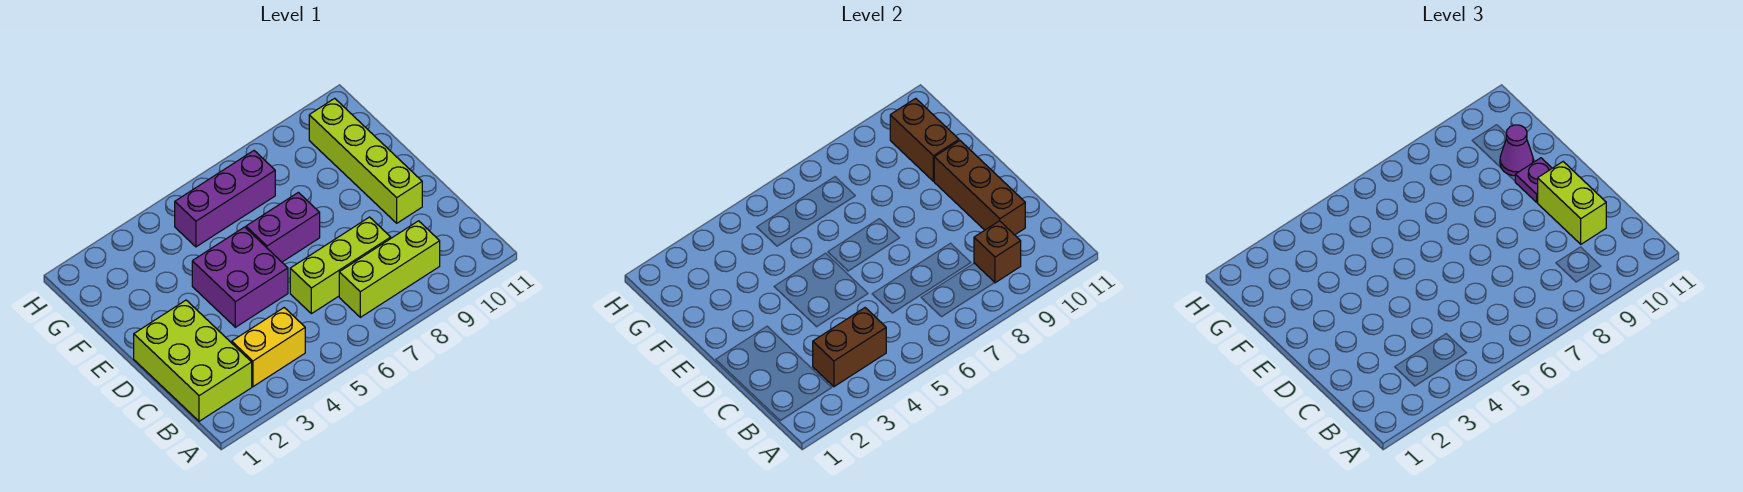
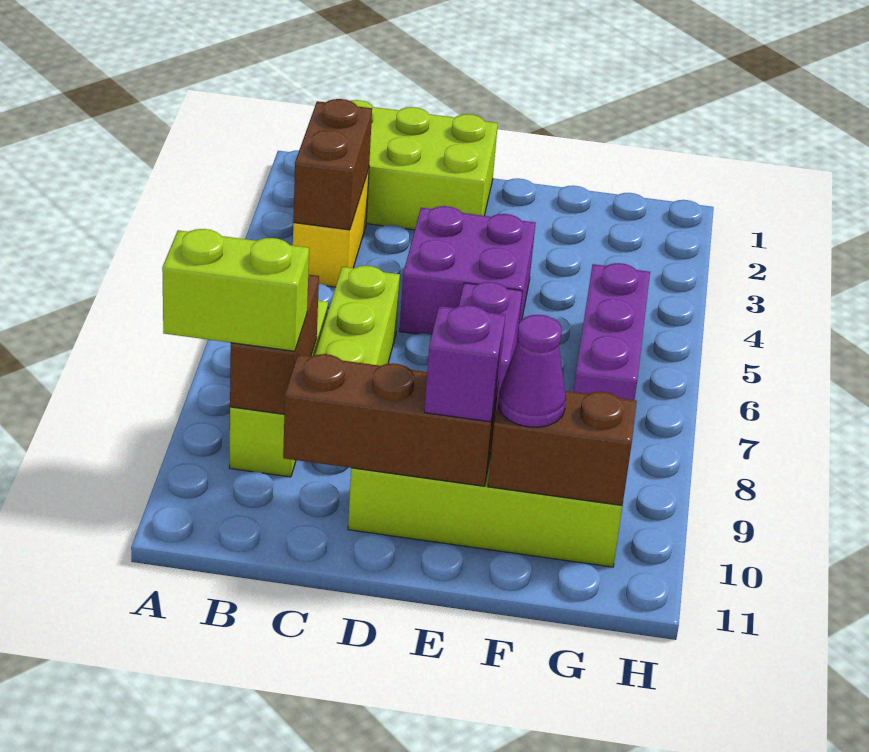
brown brick B9 level 2 -> brown brick B8:B9 level 2
lime brick C10:D10 level 3 -> lime brick A9:B9 level 3
purple plate E10 level 3 -> purple brick E10 level 3

